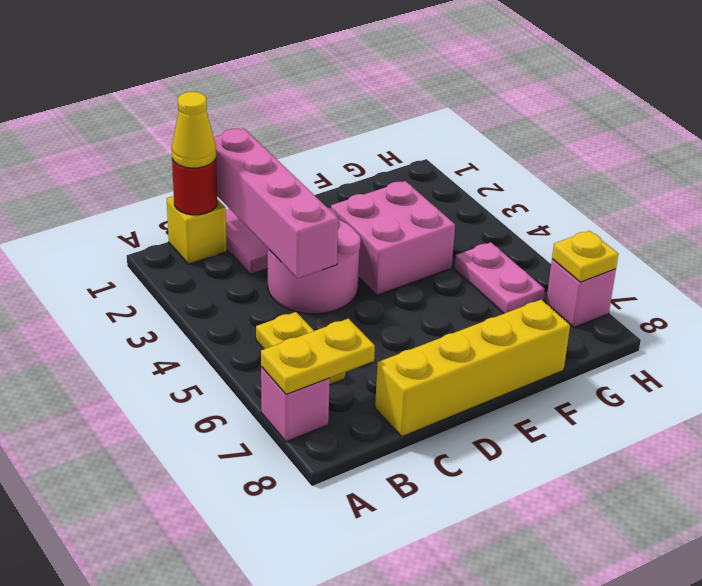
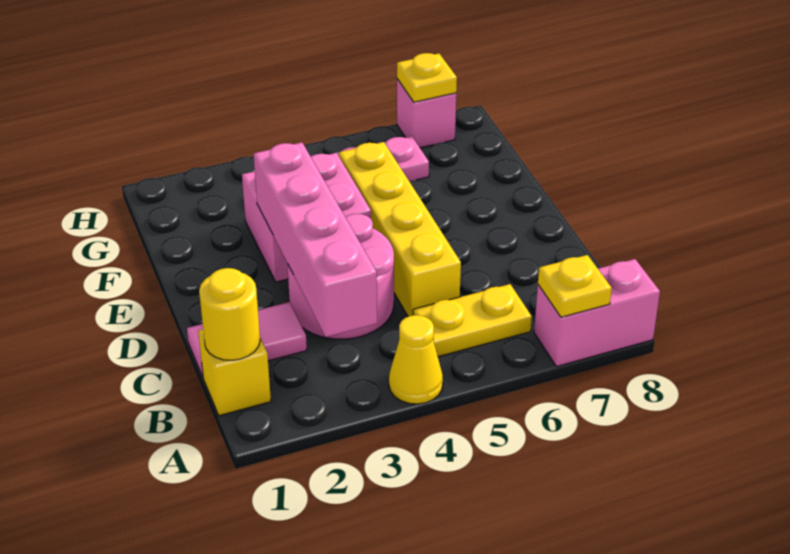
pink brick A7 level 1 -> pink brick A7:A8 level 1
yellow plate A7:B7 level 2 -> yellow plate A7 level 2
red round brick B1 level 2 -> yellow round brick B1 level 2
yellow cone B1 level 3 -> yellow cone A4 level 1
pink brick C1:C4 level 2 -> pink brick B3:E3 level 2
yellow brick C8:F8 level 1 -> yellow brick C5:F5 level 1

